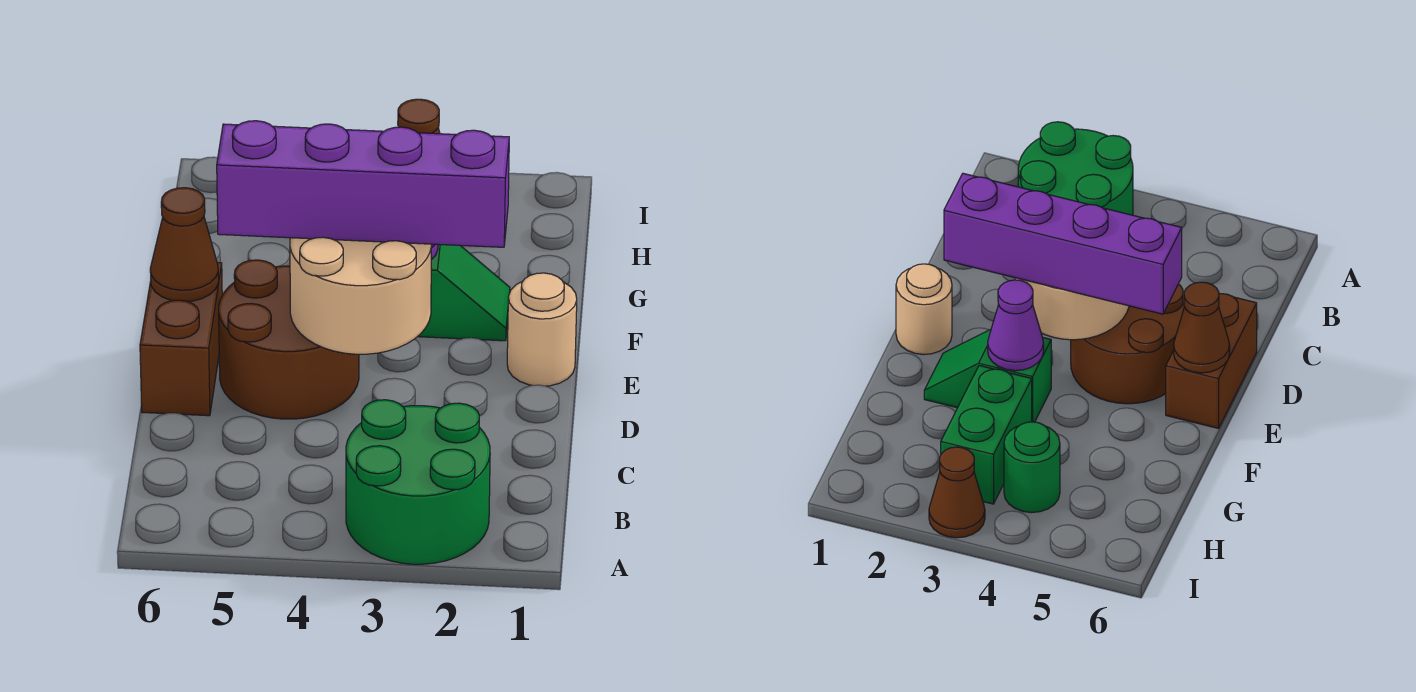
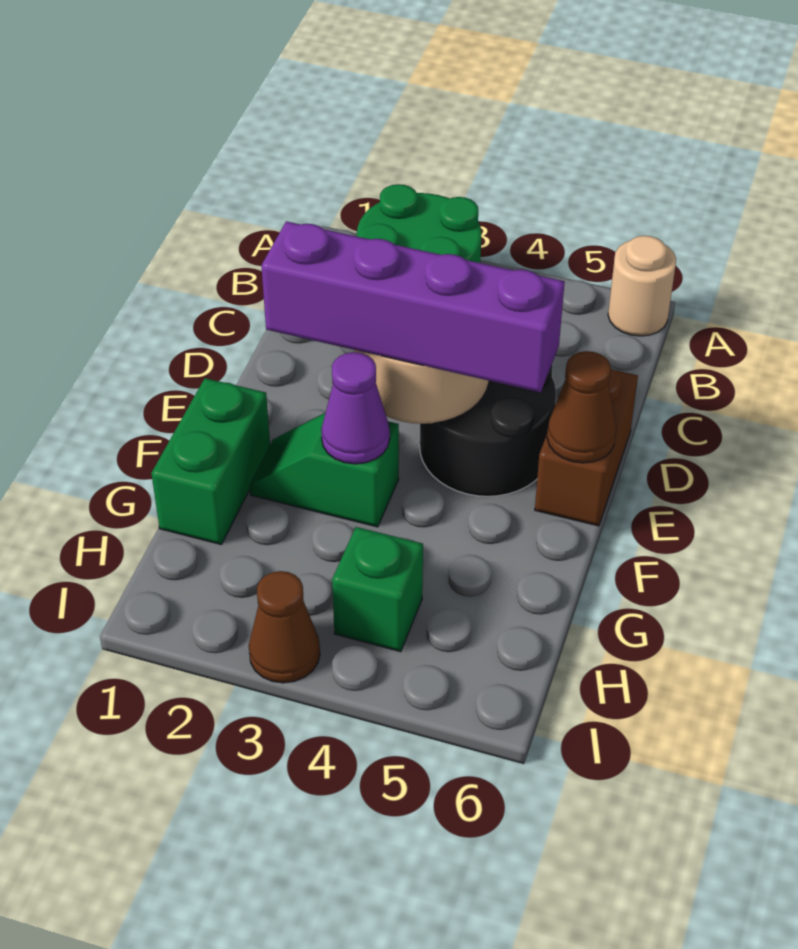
brown round brick D4:E5 level 1 -> black round brick D4:E5 level 1
tan round brick E1 level 1 -> tan round brick A6 level 1
green brick G3:H3 level 1 -> green brick F1:G1 level 1
green round brick H4 level 1 -> green brick H4 level 1

